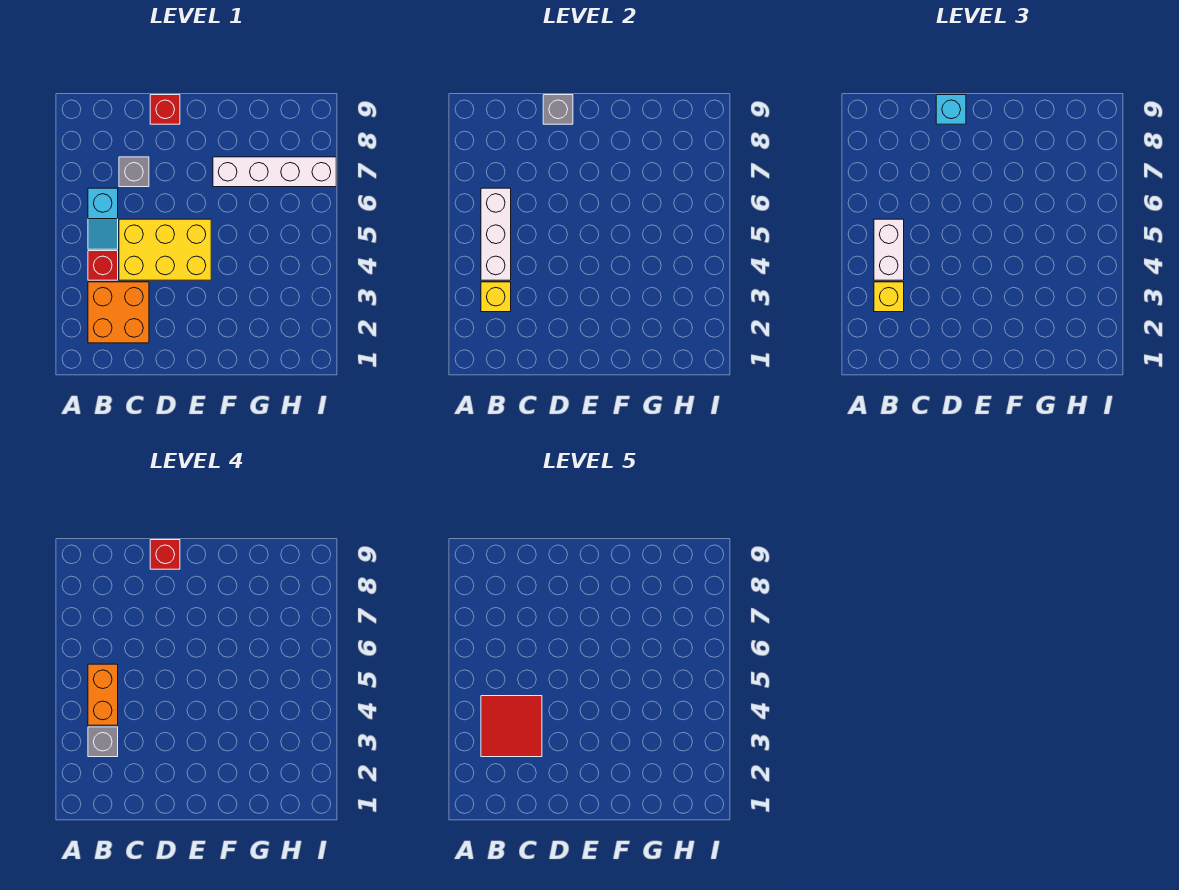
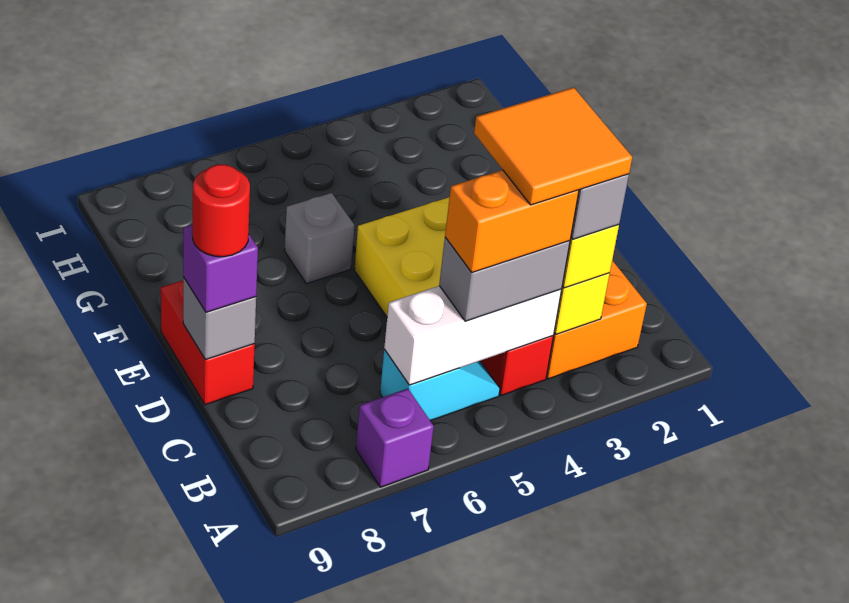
none -> purple brick A7 level 1
red tile B3:C4 level 5 -> orange tile B3:C4 level 5
white brick B4:B5 level 3 -> grey brick B4:B5 level 3
grey brick C7 level 1 -> grey brick F6 level 1
red brick D9 level 1 -> red brick D9:E9 level 1
cyan brick D9 level 3 -> purple brick D9 level 3
red brick D9 level 4 -> red round brick D9 level 4
white brick F7:I7 level 1 -> none

